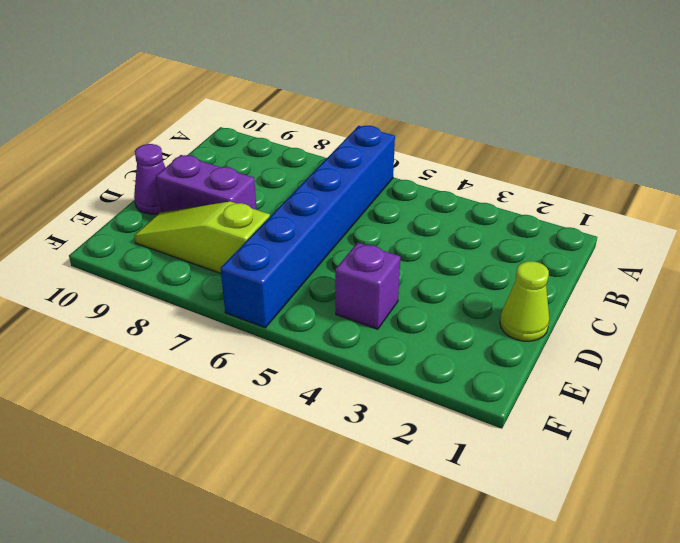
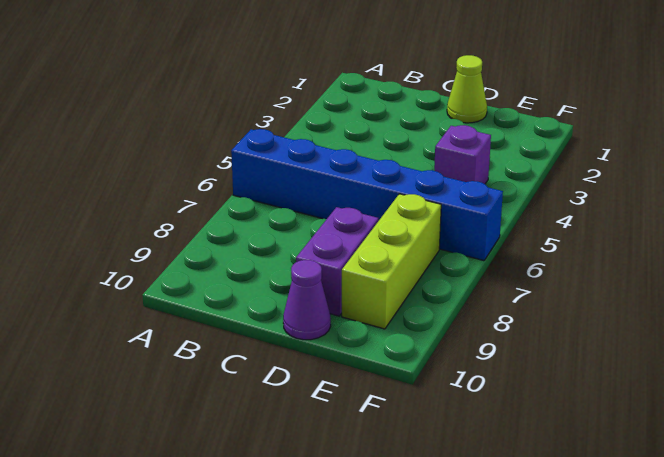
lime slope E7:E9 level 1 top 7 -> lime brick E7:E9 level 1

